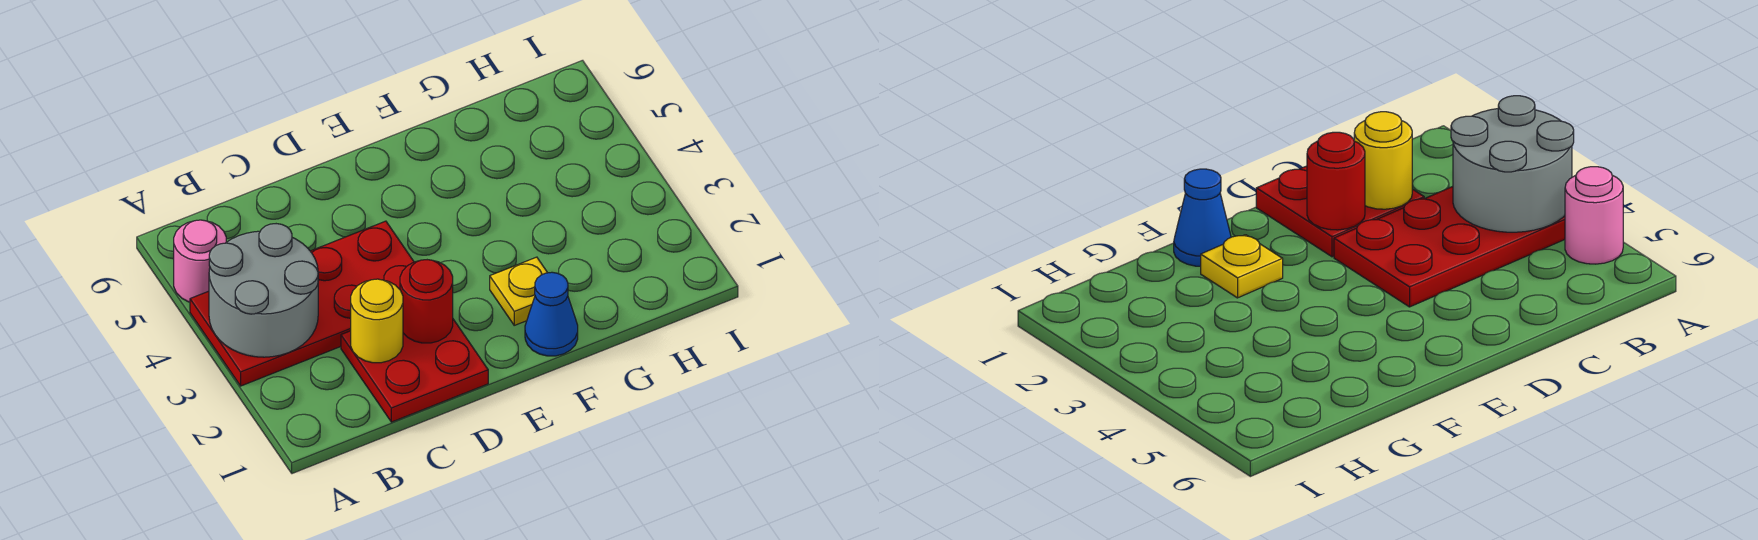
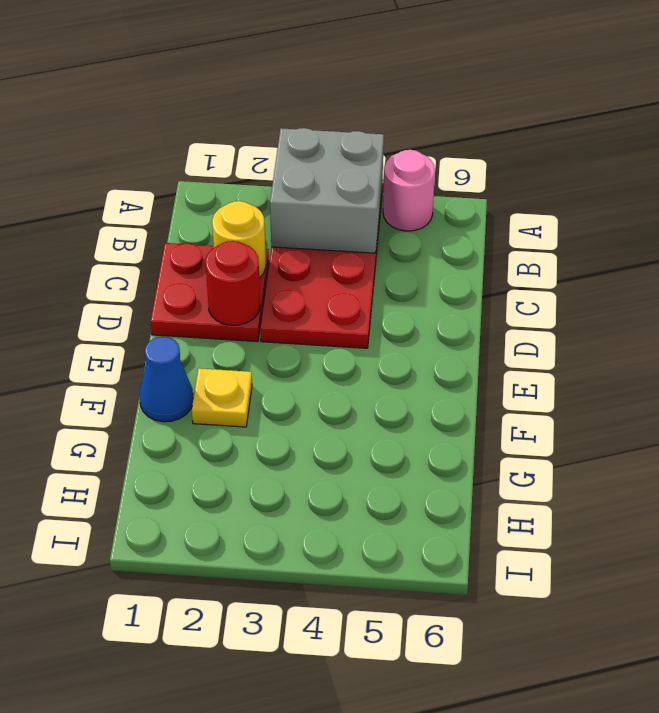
grey round brick A3:B4 level 2 -> grey brick A3:B4 level 2

